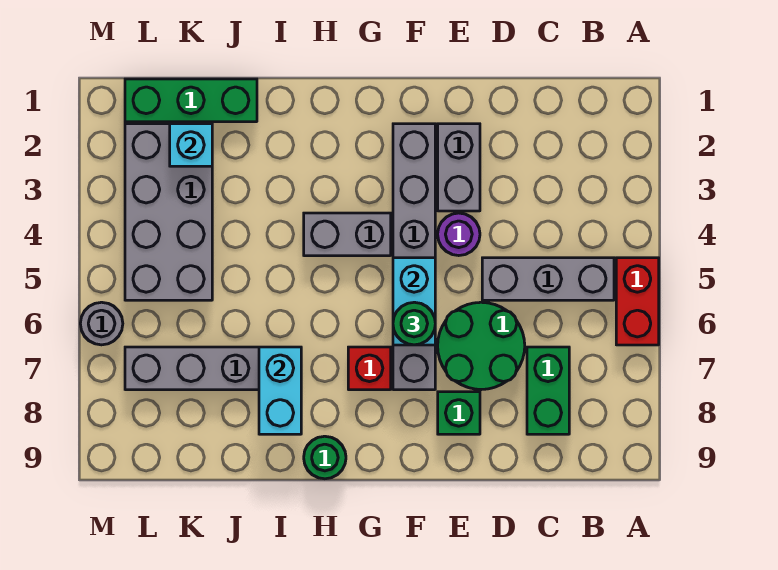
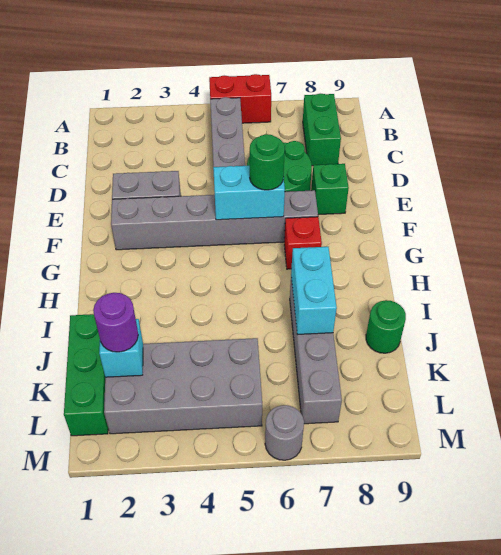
green brick C7:C8 level 1 -> green brick B8:C8 level 1
purple round brick E4 level 1 -> purple round brick K2 level 3
grey brick G4:H4 level 1 -> none
green round brick H9 level 1 -> green round brick J9 level 1
cyan brick I7:I8 level 2 -> cyan brick I7:J7 level 2

